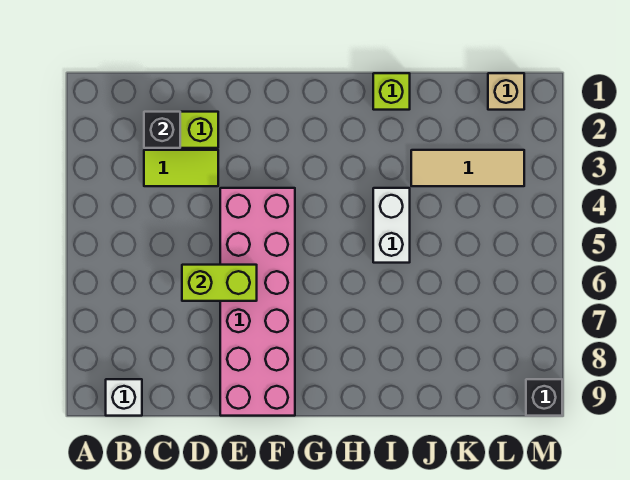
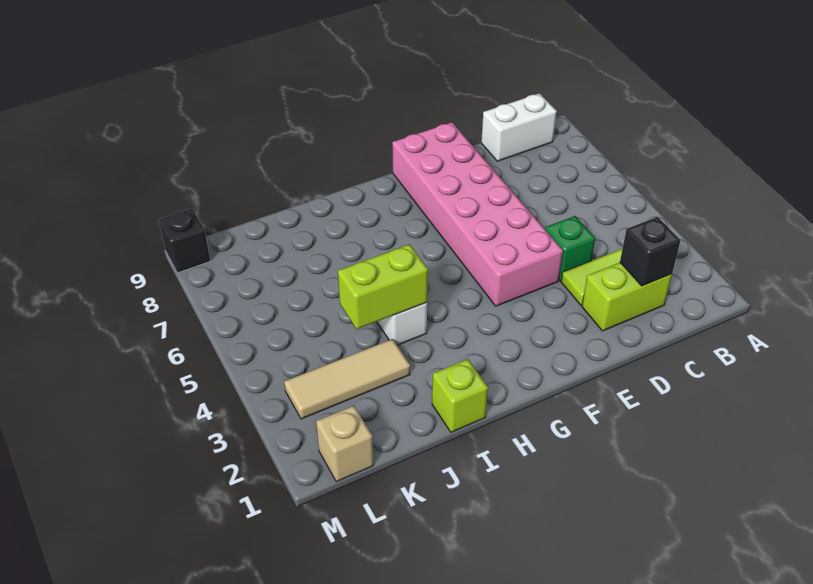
white brick B9 level 1 -> white brick B9:C9 level 1
none -> green brick D4 level 1
lime brick D6:E6 level 2 -> lime brick I4:J4 level 2

